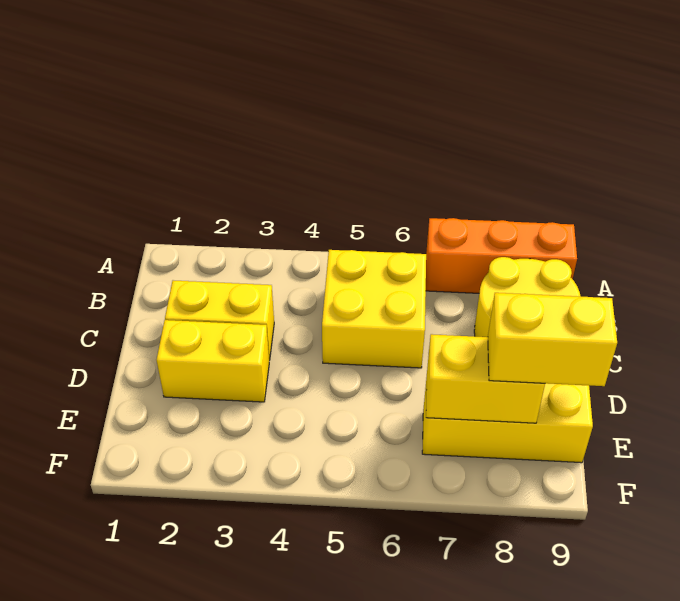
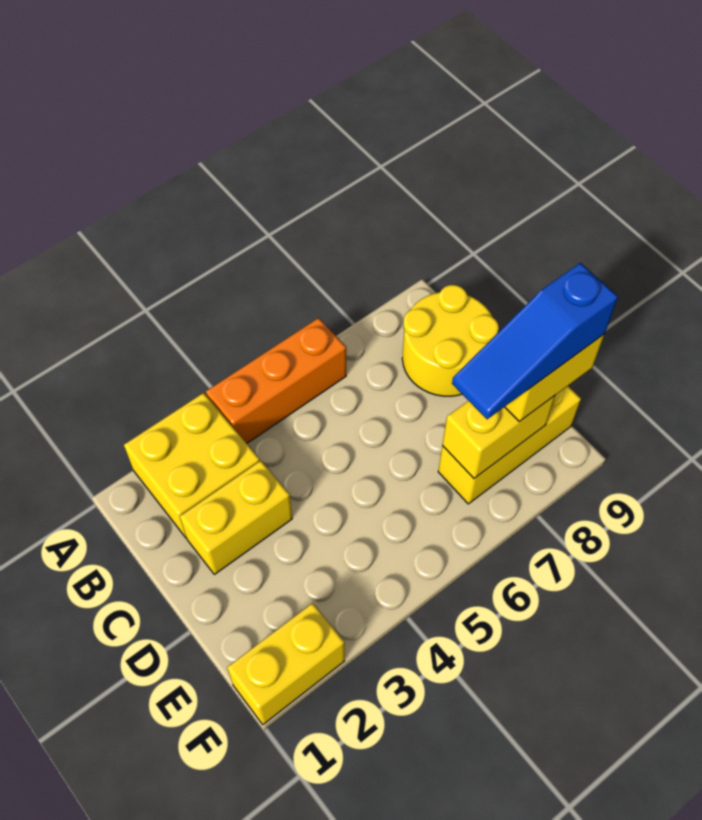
orange brick A7:A9 level 1 -> orange brick A4:A6 level 1
yellow brick B5:C6 level 1 -> yellow brick A2:B3 level 1
yellow brick D2:D3 level 1 -> yellow brick F1:F2 level 1
none -> blue slope E7:E9 level 4 top 9

